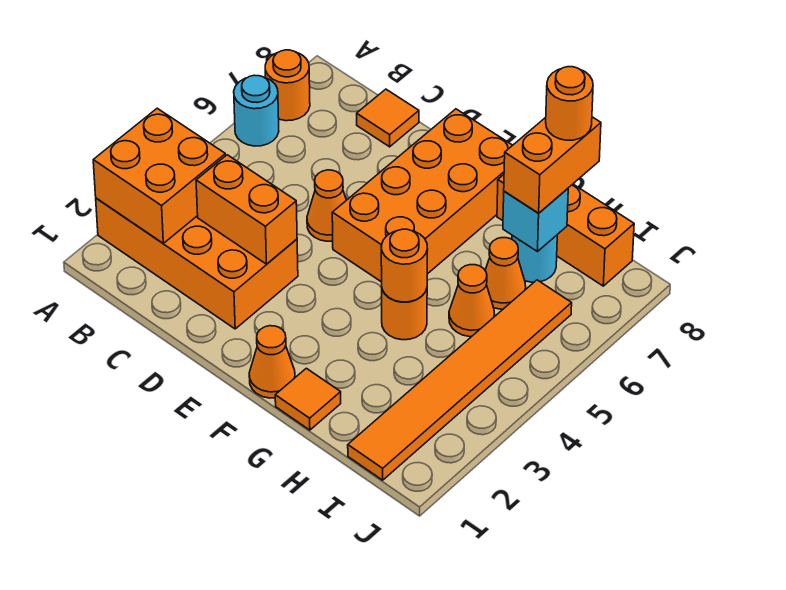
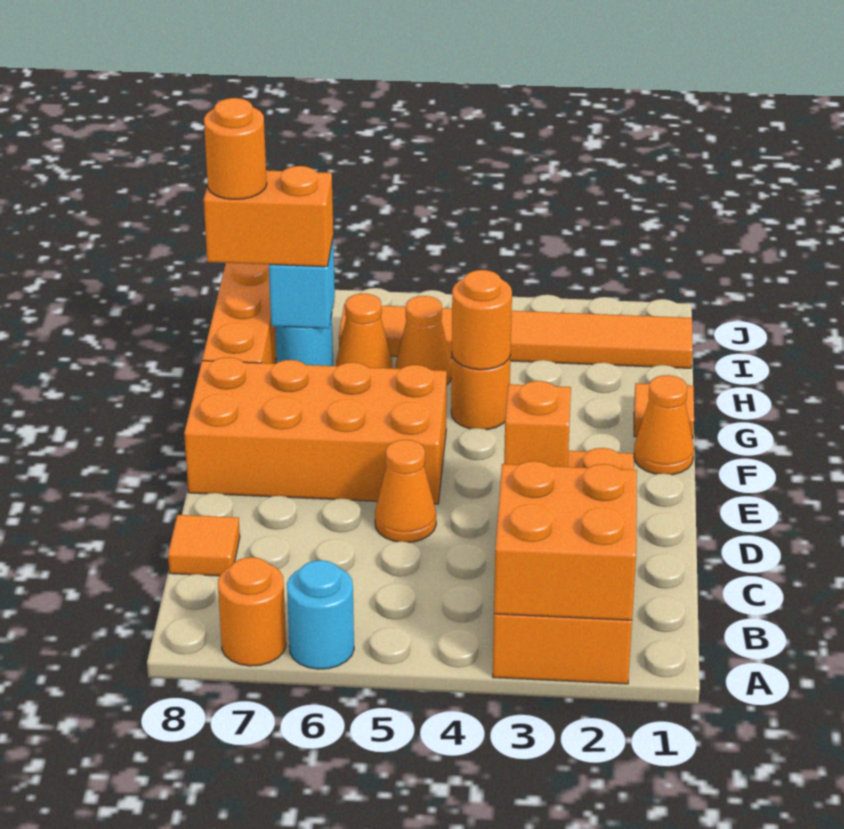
orange brick C3:D3 level 2 -> orange brick D3 level 2

